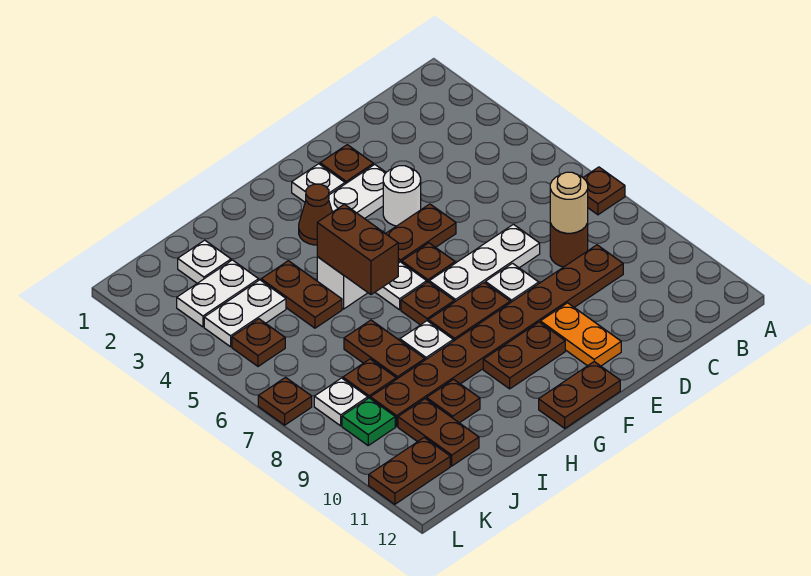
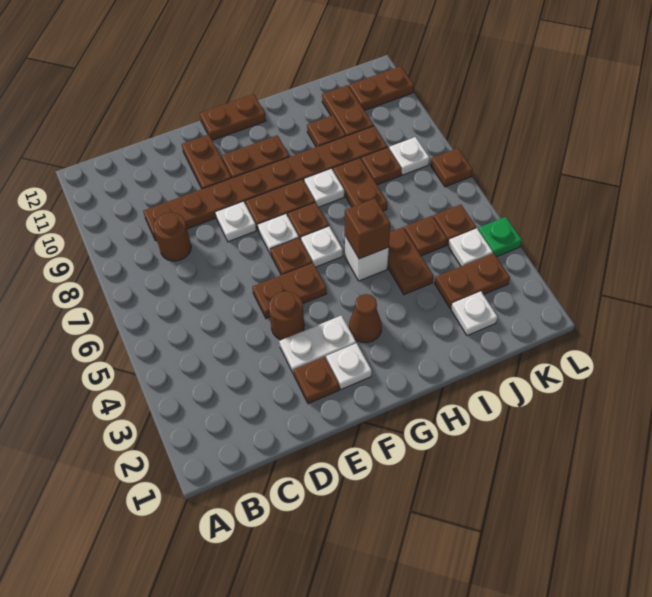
brown plate A7 level 1 -> brown plate J5 level 1
tan round brick C8 level 2 -> none
white plate D7:F7 level 1 -> white plate F7 level 1
white round brick E4 level 1 -> brown round brick E4 level 1
orange plate E10:E11 level 1 -> brown plate E10:E11 level 1
brown brick H5:H6 level 2 -> brown brick H5 level 2
white plate J3:K3 level 1 -> brown plate J3:K3 level 1
white plate J4:K4 level 1 -> white plate K4 level 1
green plate K9 level 1 -> green plate L4 level 1

